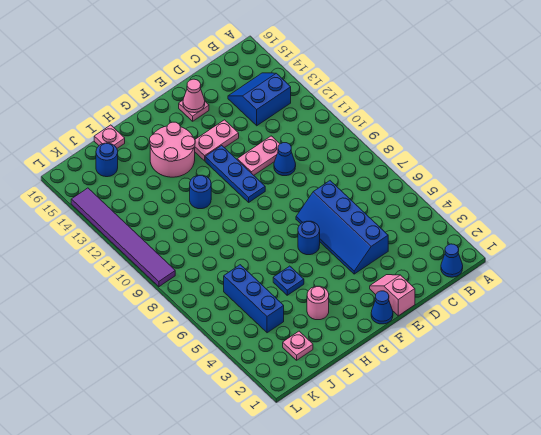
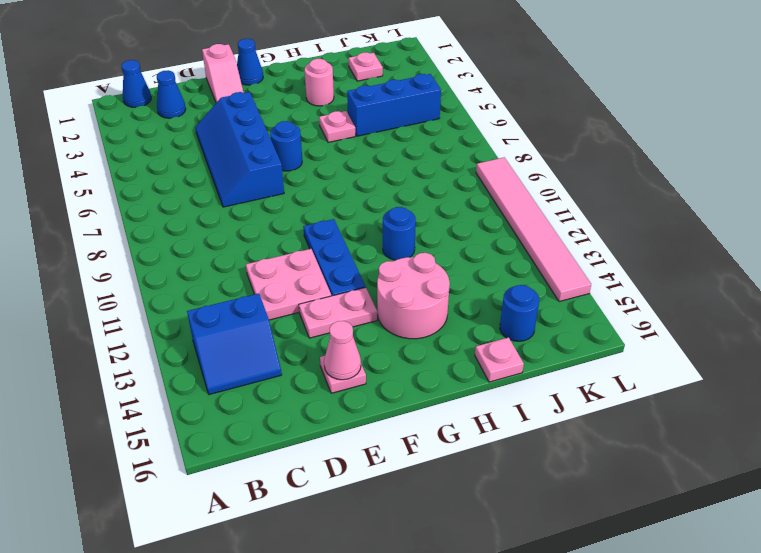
blue slope D4:E7 level 1 top D -> blue slope D4:E7 level 1 top E
blue cone D10 level 1 -> blue cone C2 level 1
pink plate D11:E11 level 1 -> pink plate D11:E12 level 1
blue plate H5 level 1 -> pink plate H5 level 1
blue brick J4:J6 level 1 -> blue brick I5:K5 level 1
purple tile L9:L14 level 1 -> pink tile L9:L14 level 1

